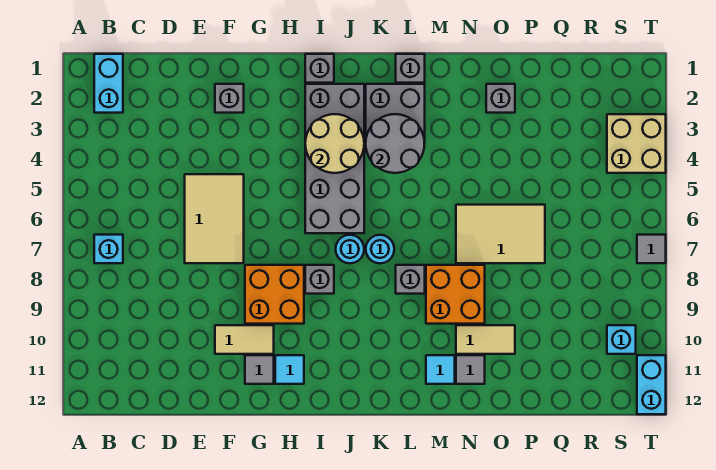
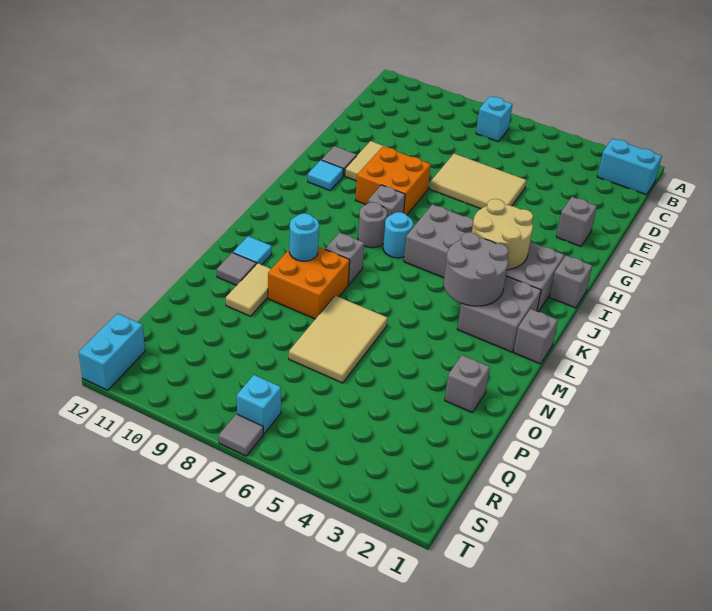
none -> grey round brick J8 level 1
cyan round brick K7 level 1 -> cyan round brick M9 level 2
tan brick S3:T4 level 1 -> none
cyan brick S10 level 1 -> cyan brick S7 level 1
cyan brick T11:T12 level 1 -> cyan brick S12:T12 level 1

